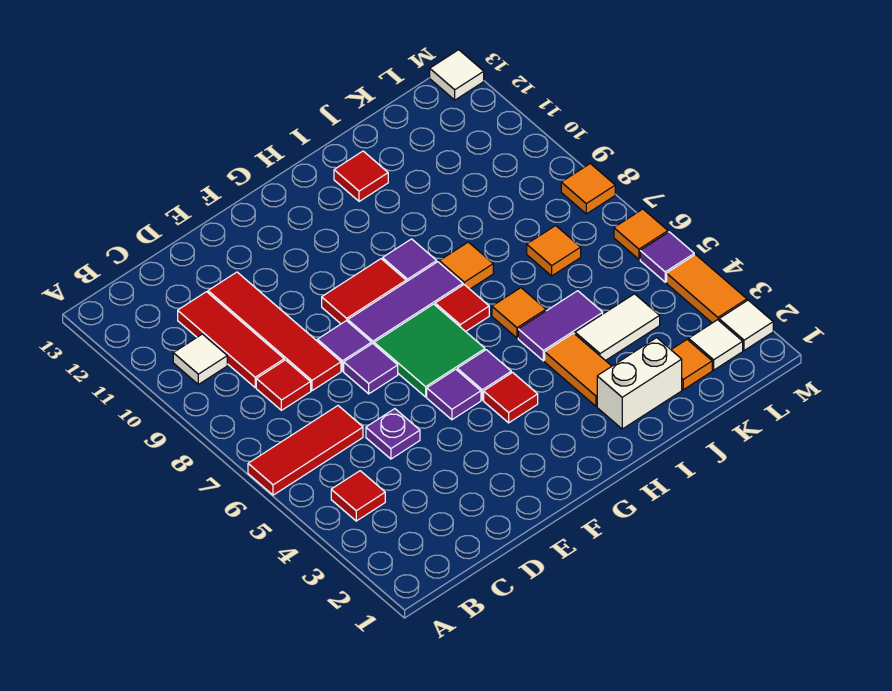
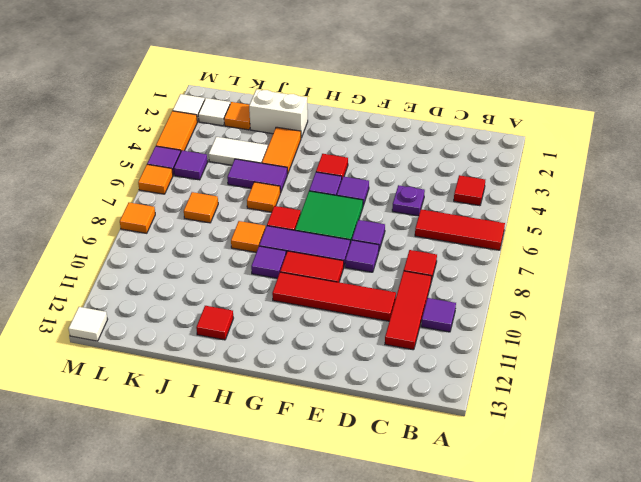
white tile B10 level 1 -> purple tile B10 level 1
red tile D8:D11 level 1 -> red tile D10:G10 level 1
none -> purple tile L5 level 1

